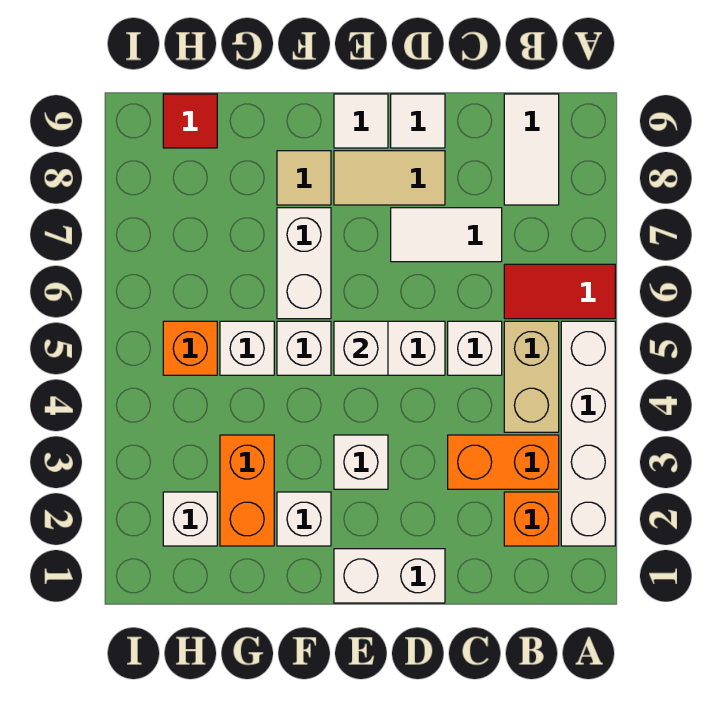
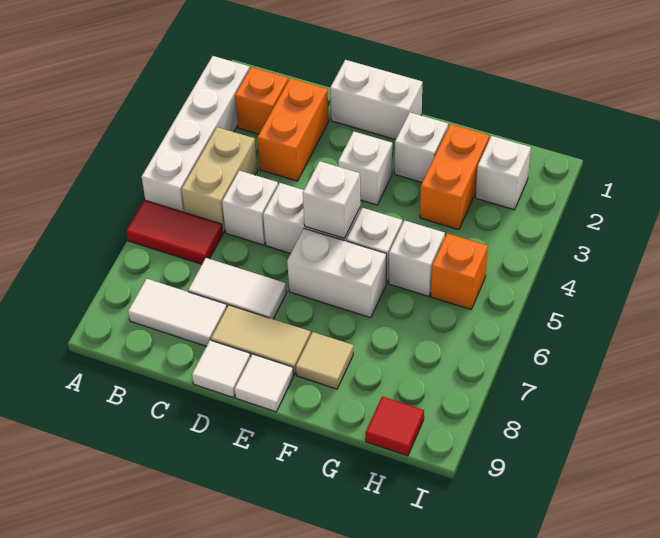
orange brick B3:C3 level 1 -> orange brick C2:C3 level 1
white tile B8:B9 level 1 -> white tile B8:C8 level 1
white brick F6:F7 level 1 -> white brick E6:F6 level 1

